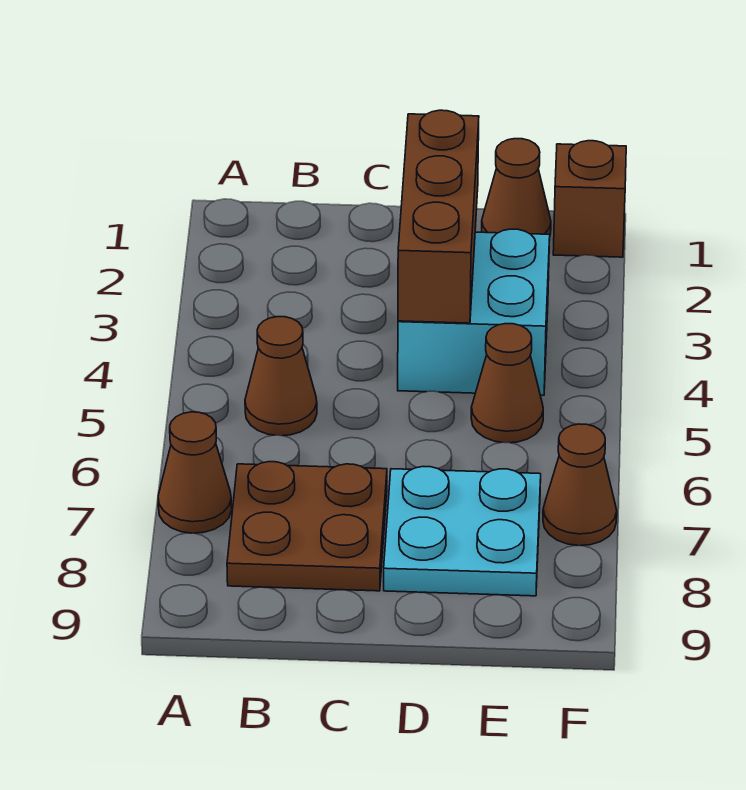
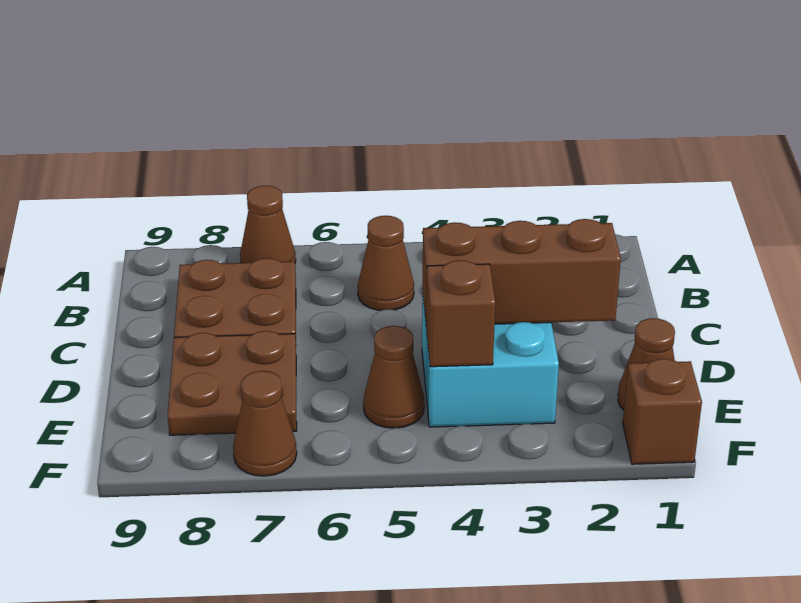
cyan plate D7:E8 level 1 -> brown plate D7:E8 level 1
none -> brown brick E4 level 2

